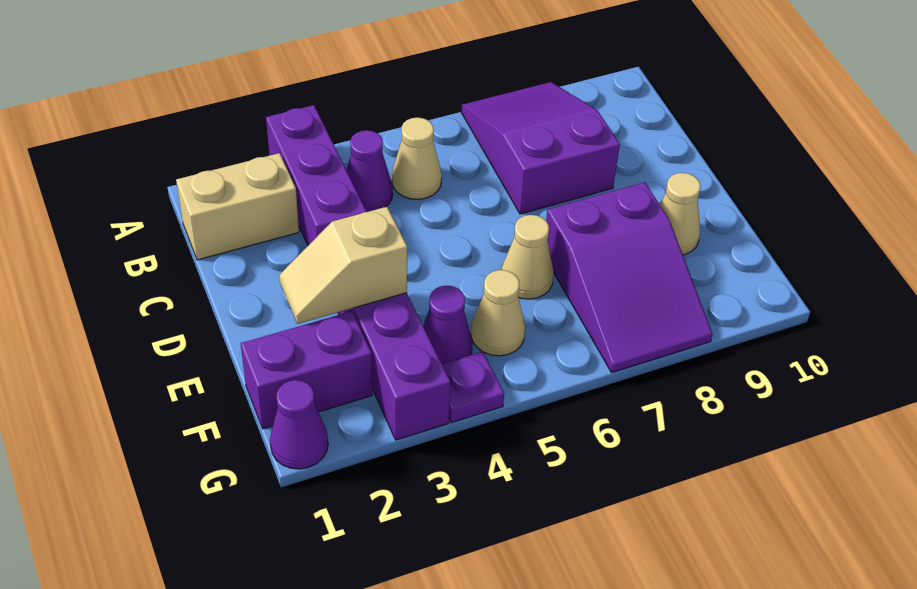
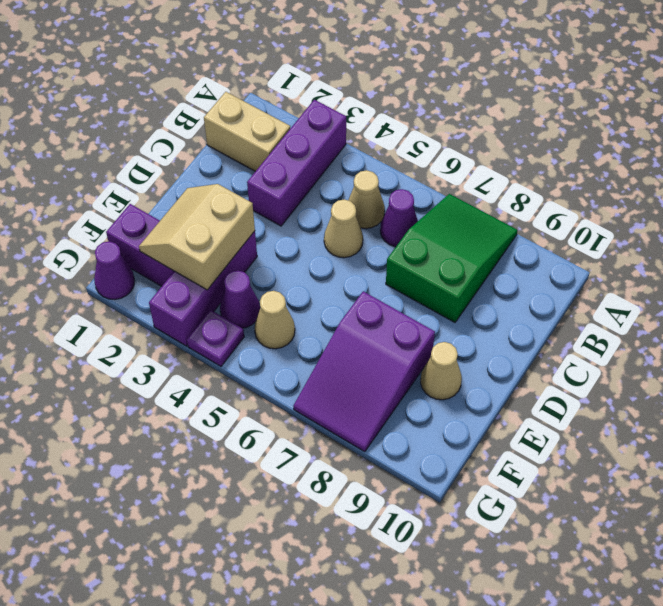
purple slope A7:C8 level 1 top C -> green slope A7:C8 level 1 top C
purple cone B4 level 1 -> purple cone B6 level 1
tan slope E2:E3 level 2 top 3 -> tan slope E2:F3 level 2 top 3
tan cone E6 level 1 -> tan cone C5 level 1

